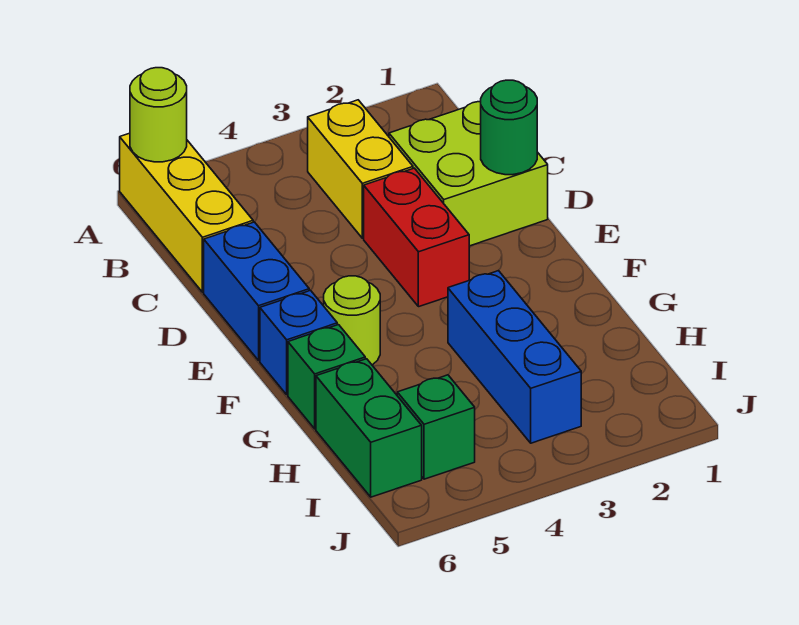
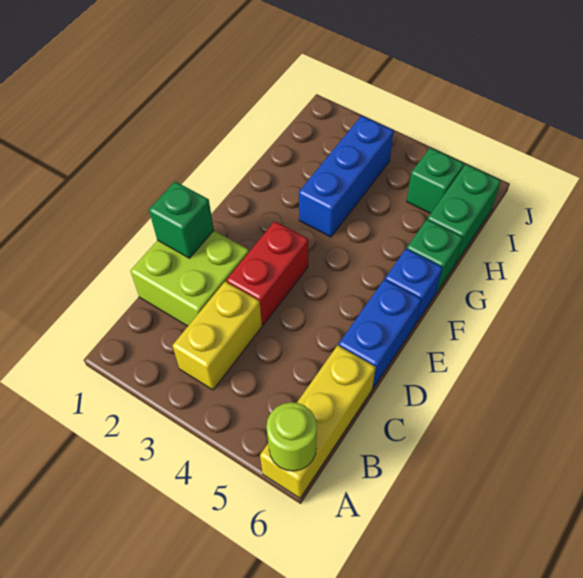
green round brick D1 level 2 -> green brick D1 level 2
lime round brick F5 level 1 -> none

